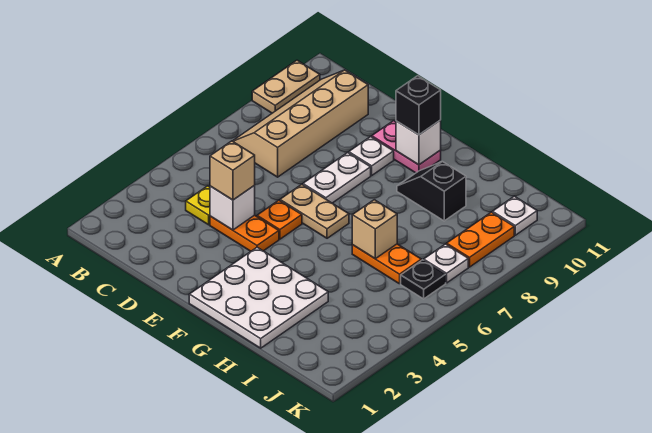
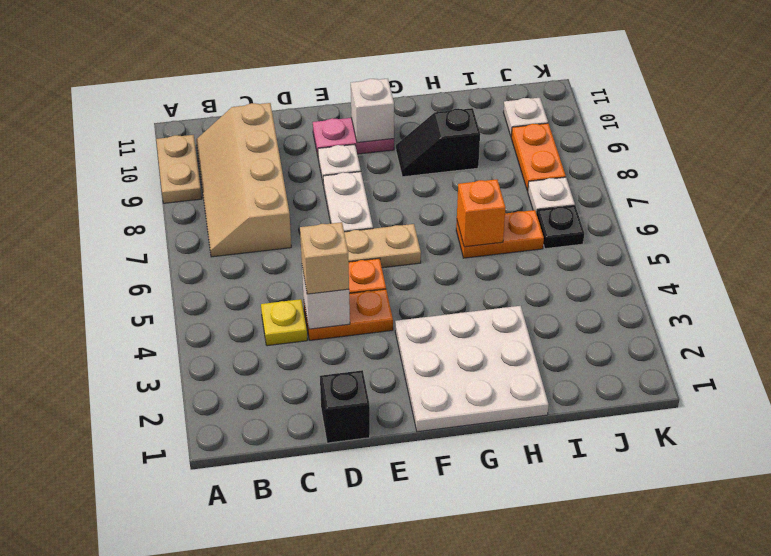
black brick F10 level 3 -> black brick D1 level 1
tan brick H6 level 2 -> orange brick H6 level 2

